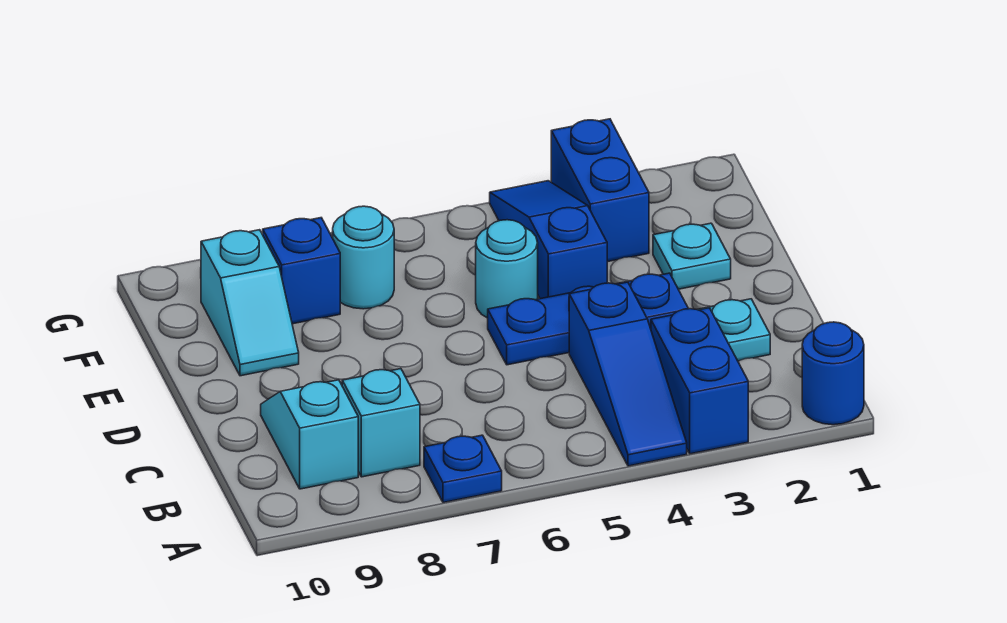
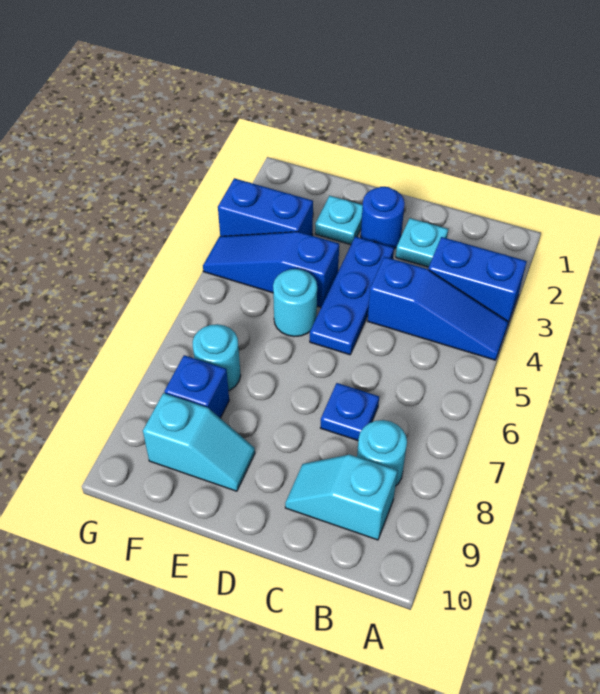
blue round brick A1 level 1 -> blue round brick D2 level 1
blue plate A7 level 1 -> blue plate C7 level 1
cyan brick B8 level 1 -> cyan round brick B8 level 1

